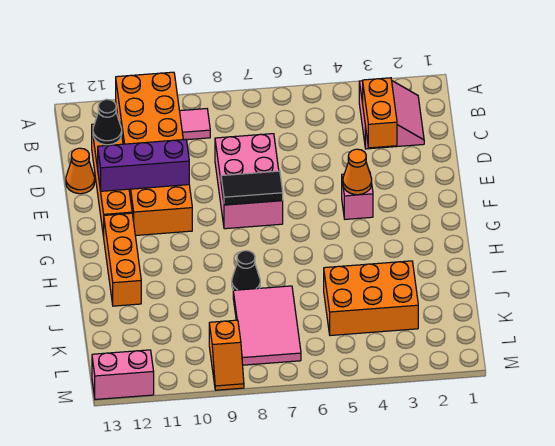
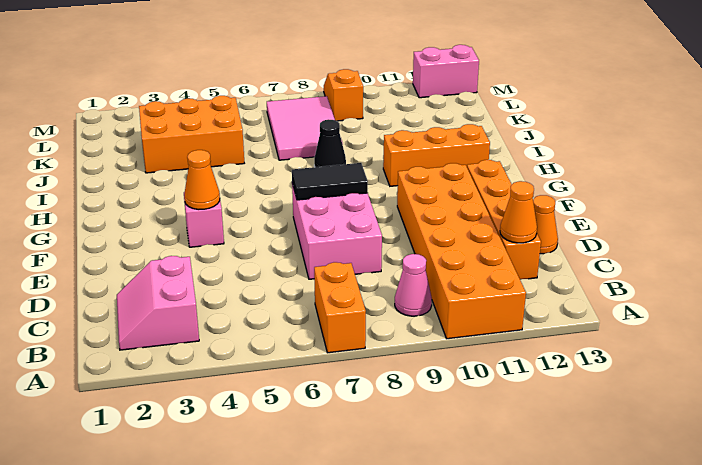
pink tile B9 level 1 -> pink cone B9 level 1
orange brick C3:D3 level 2 -> orange brick A7:B7 level 1
black cone C12 level 2 -> orange cone C12 level 2
purple brick E10:E12 level 2 -> none
orange brick G12:I12 level 1 -> orange brick H10:H12 level 1

